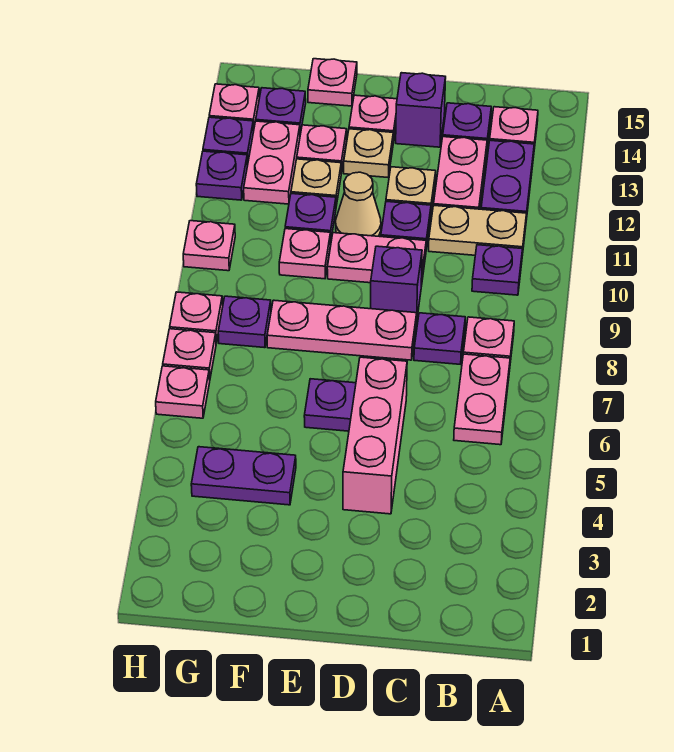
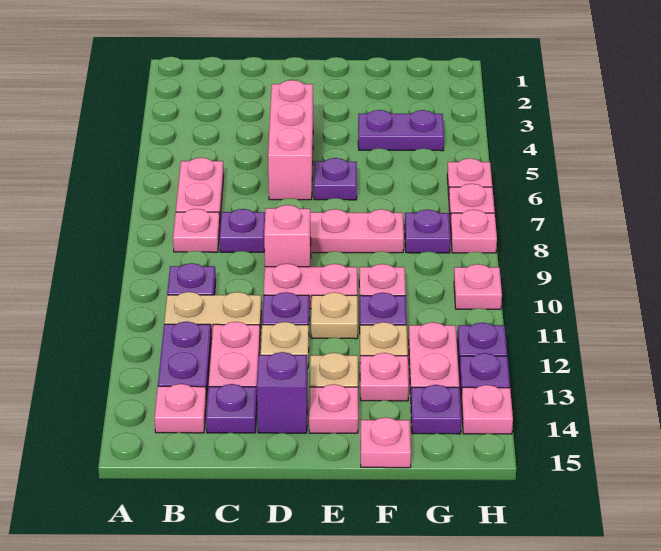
purple brick D9 level 1 -> pink brick D9 level 1
tan cone E11 level 1 -> tan plate E11 level 1

